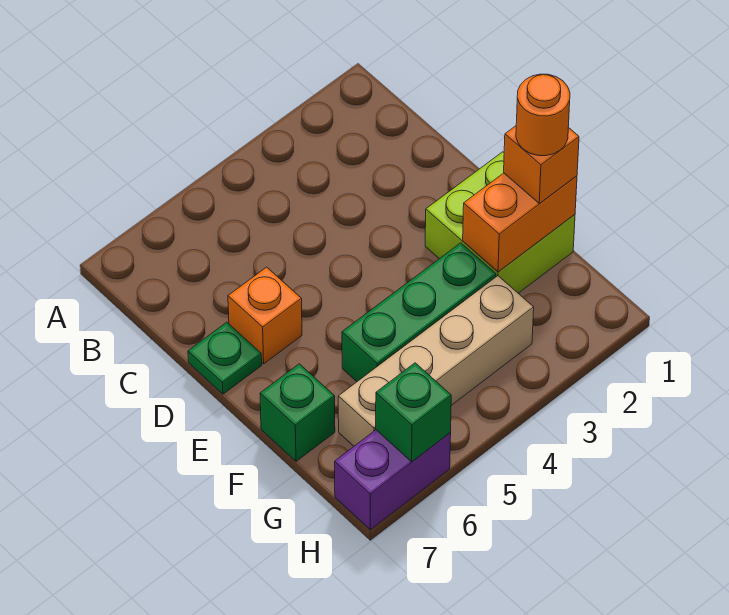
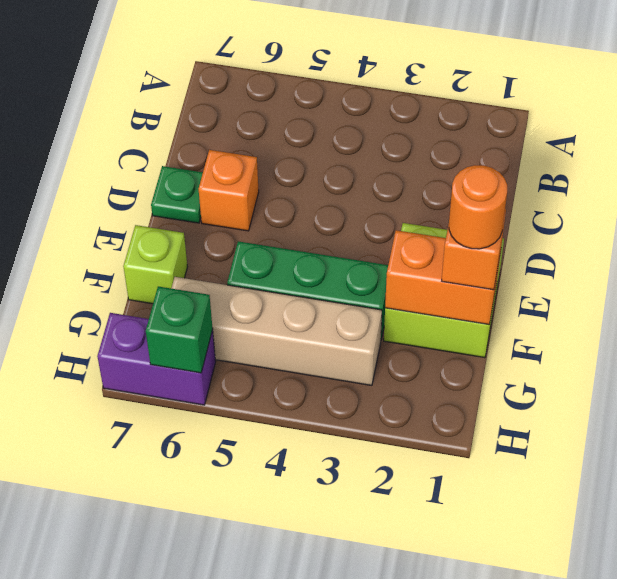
green brick F7 level 1 -> lime brick F7 level 1

